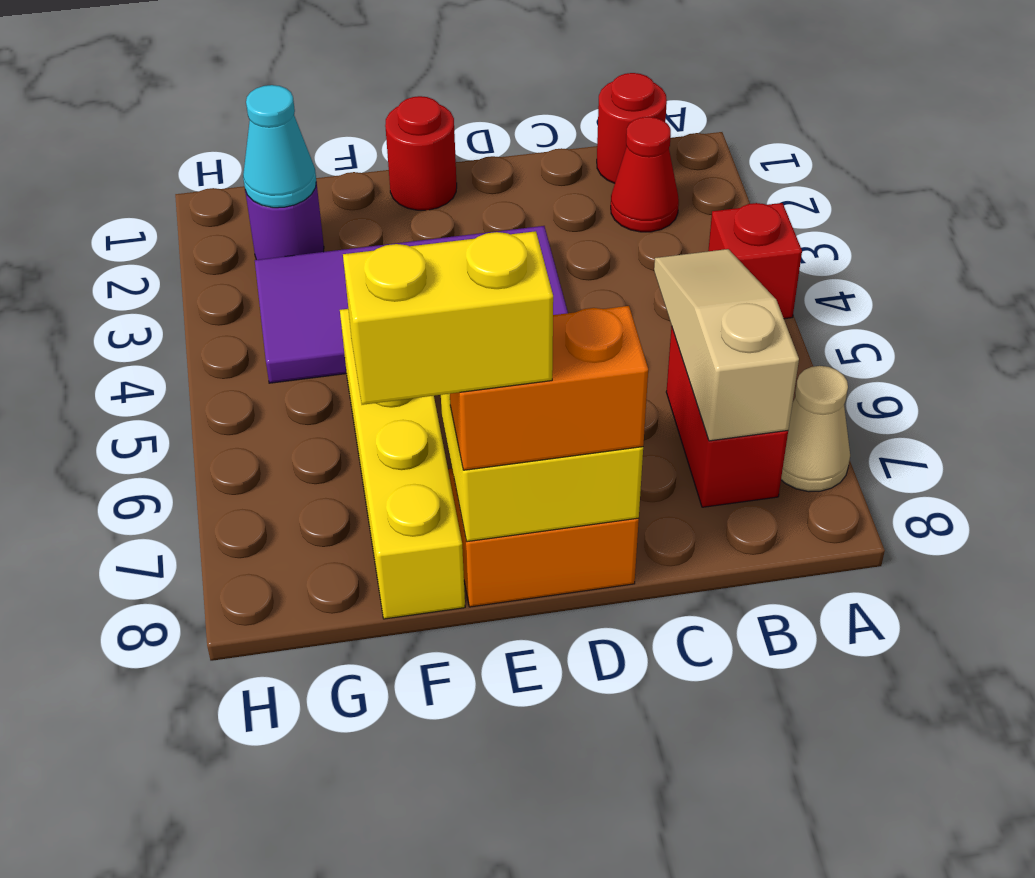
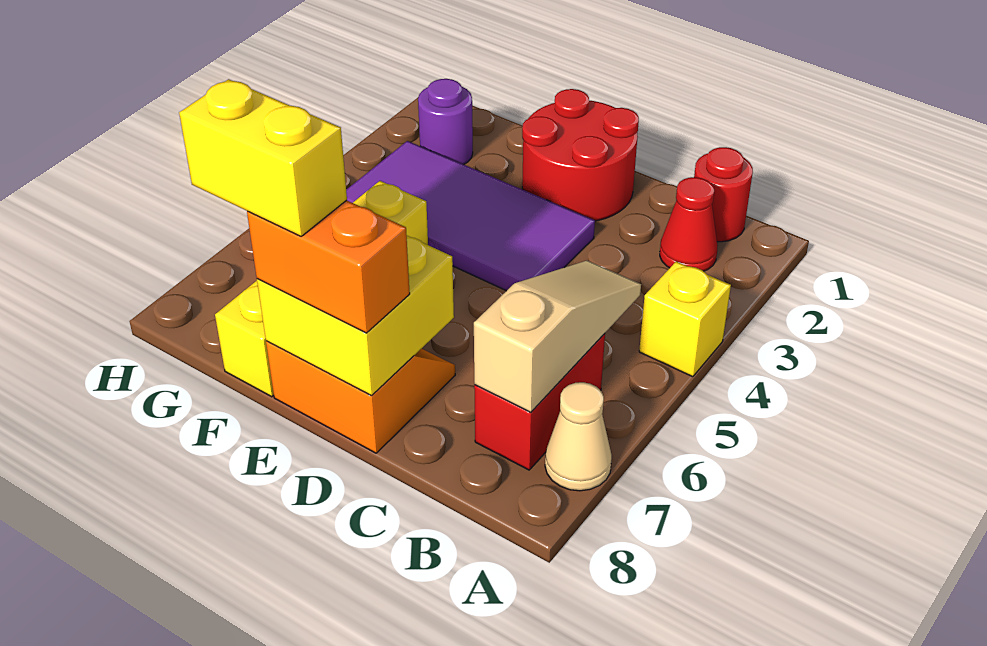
red brick A4 level 1 -> yellow brick A4 level 1
red round brick E1 level 1 -> red round brick D1:E2 level 1
cyan cone G2 level 2 -> none

